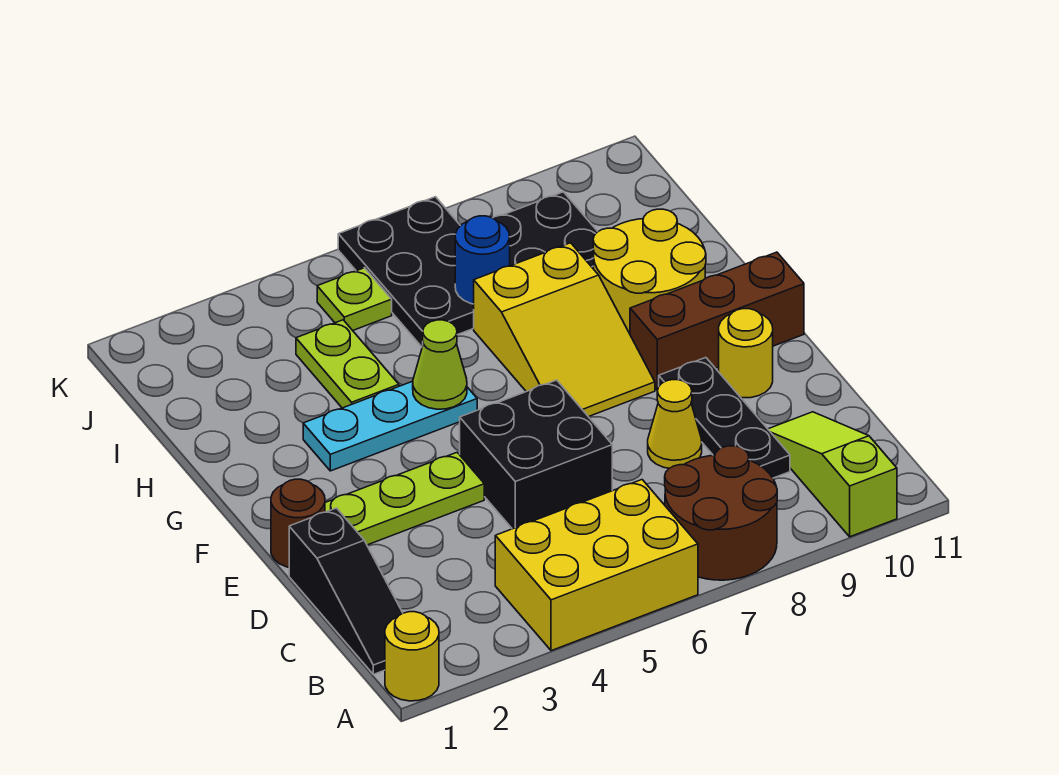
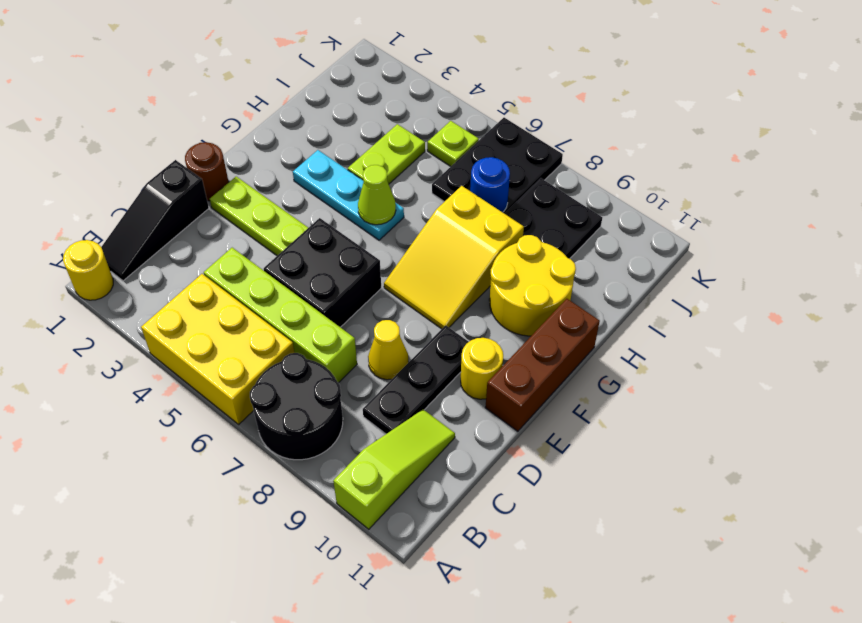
brown round brick A7:B8 level 1 -> black round brick A7:B8 level 1
none -> lime brick C4:C7 level 1
brown brick F9:F11 level 1 -> brown brick E11:G11 level 1

